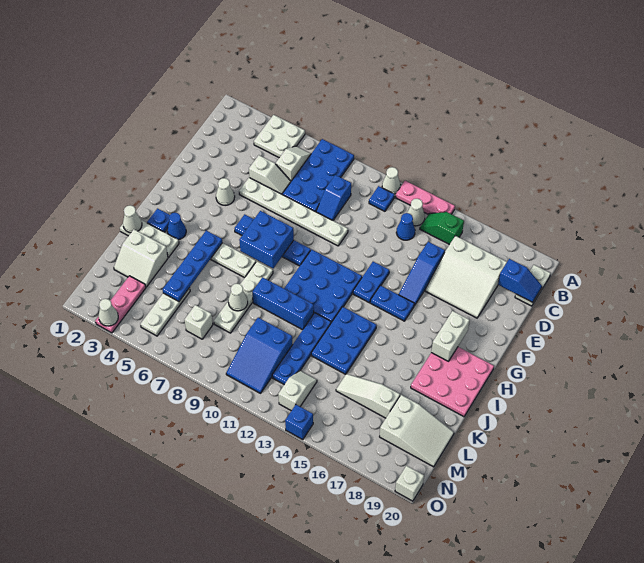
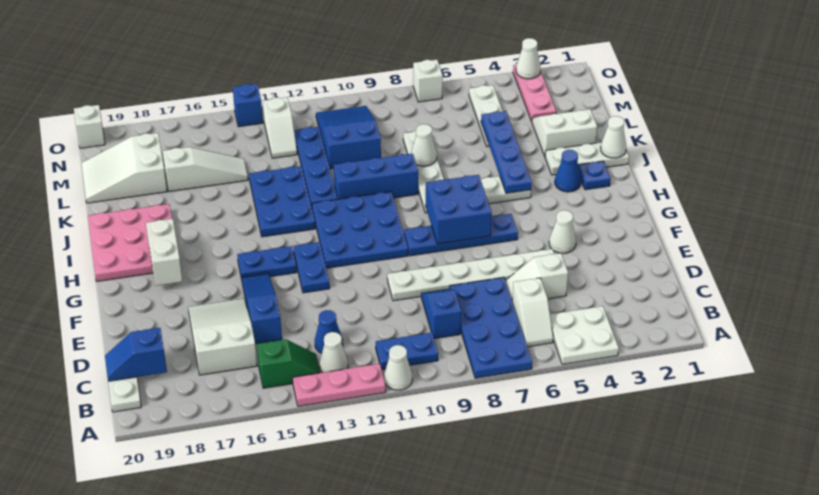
blue plate B11 level 1 -> blue plate B10:B11 level 1
white slope C16:E18 level 1 top C -> white slope C16:E17 level 1 top C
white brick M7 level 1 -> white brick O7 level 1

